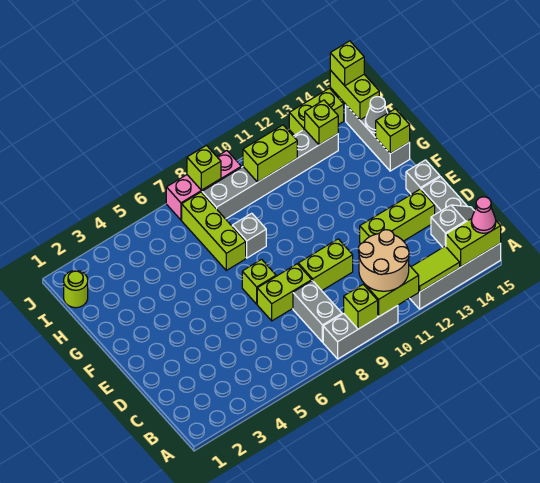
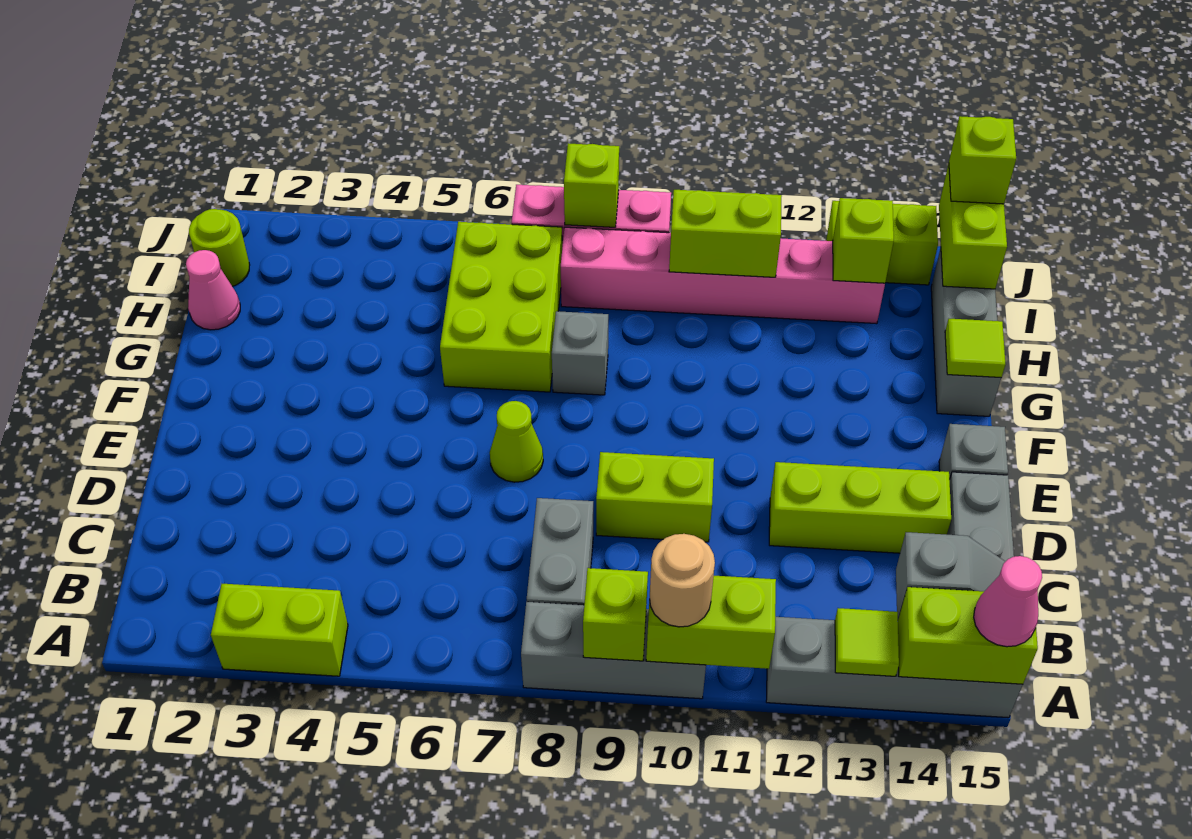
tan round brick A10:B11 level 3 -> tan round brick A10 level 3
lime tile A12:A13 level 2 -> lime tile A13 level 2
lime brick D7:D8 level 1 -> lime brick A3:A4 level 1
lime brick E7 level 1 -> lime cone E7 level 1
lime brick G7:I7 level 1 -> lime brick G6:I7 level 1
lime brick G15 level 2 -> lime tile G15 level 2
none -> pink cone H1 level 1
grey cone H15 level 2 -> none
grey brick I8:I13 level 1 -> pink brick I8:I13 level 1

